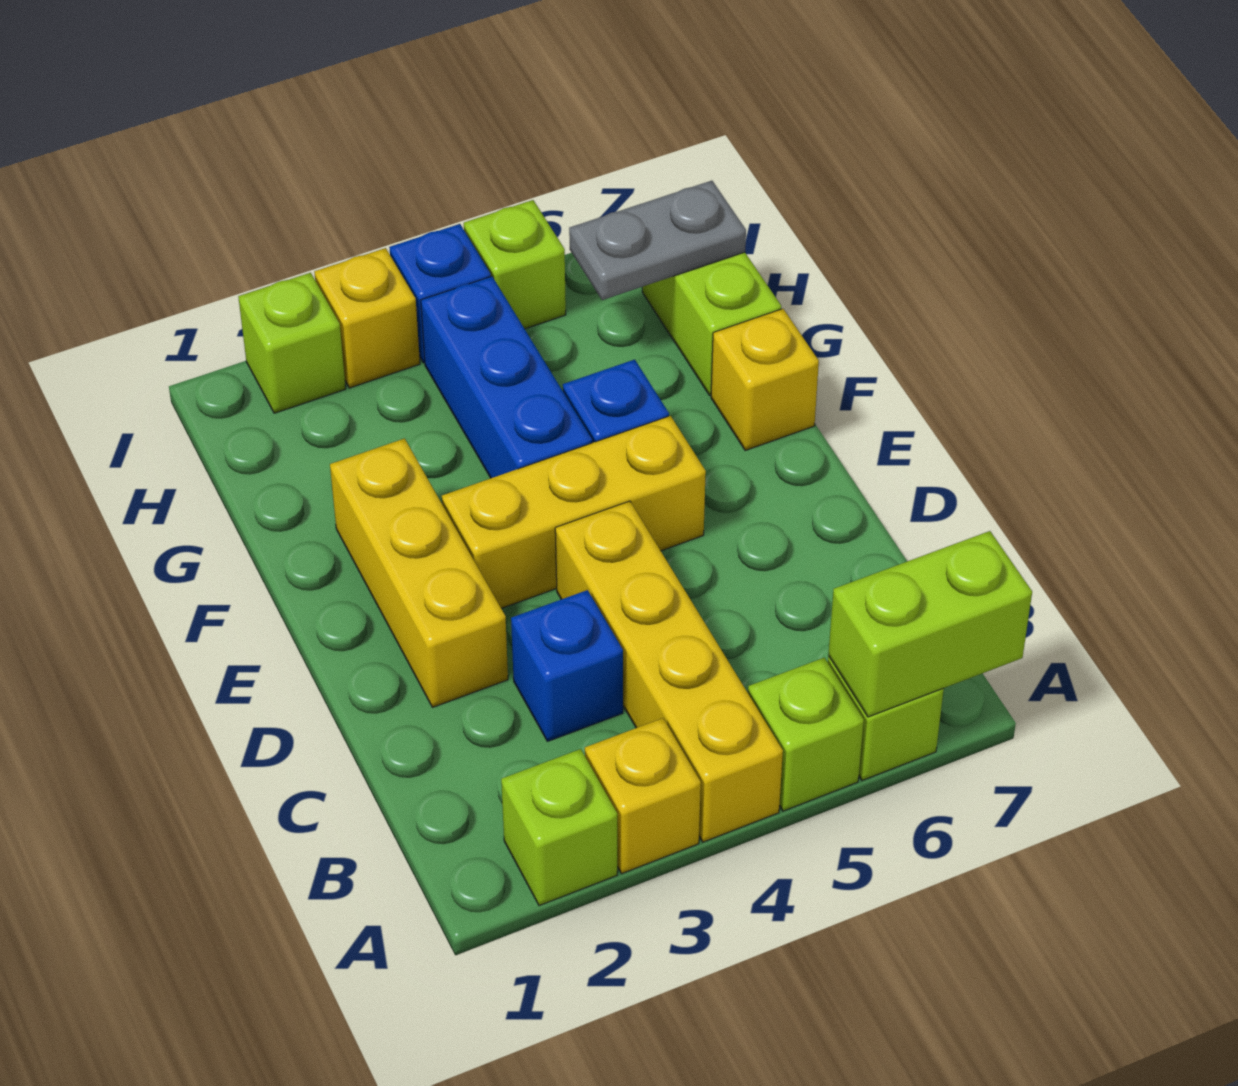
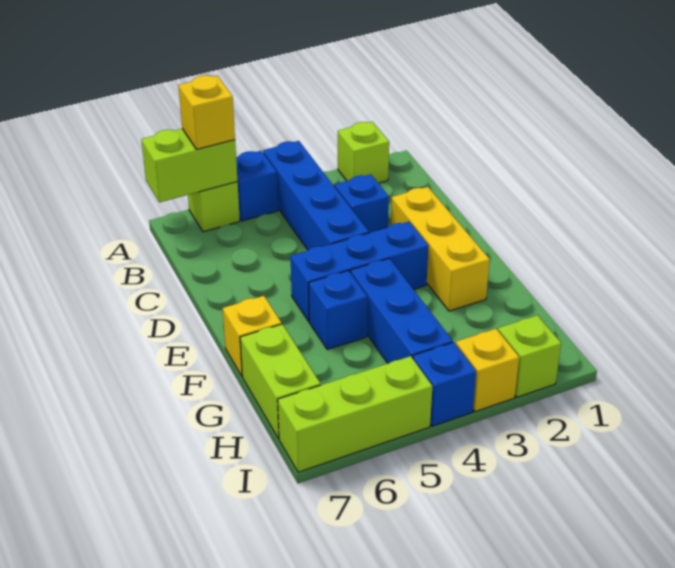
yellow brick A3 level 1 -> yellow brick A6 level 3
yellow brick A4:D4 level 1 -> blue brick A4:D4 level 1
lime brick A5 level 1 -> blue brick A5 level 1
yellow brick E3:E5 level 1 -> blue brick E3:E5 level 1
grey plate H6:H7 level 2 -> none
lime brick I5 level 1 -> lime brick I5:I7 level 1

